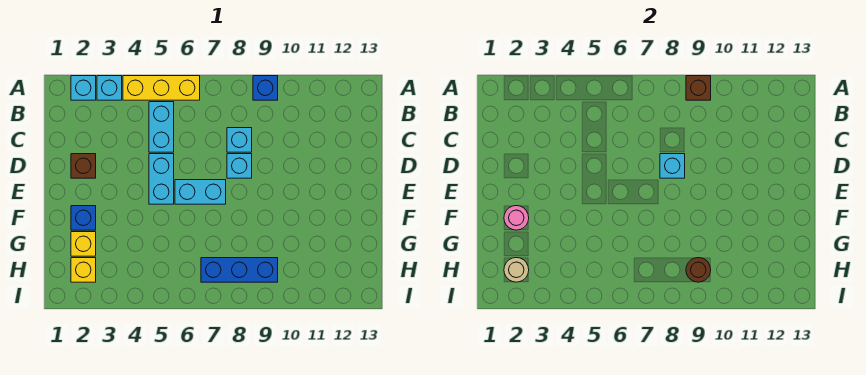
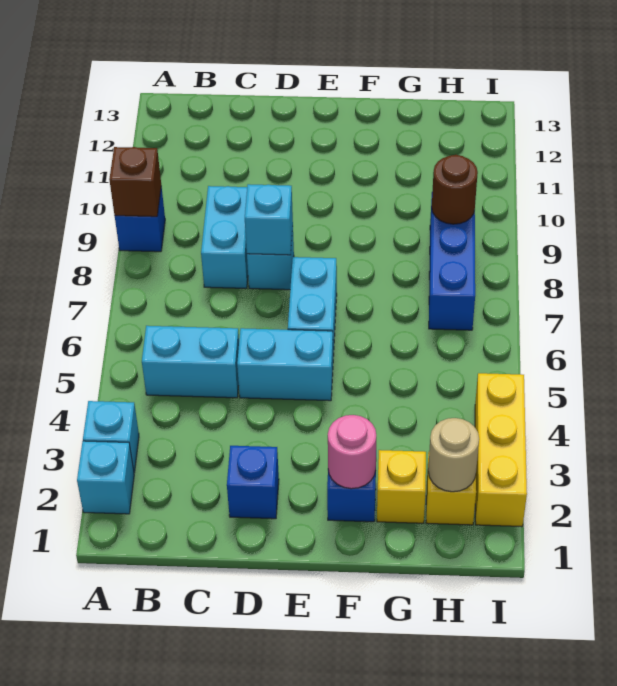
yellow brick A4:A6 level 1 -> yellow brick I2:I4 level 1
cyan brick C8 level 1 -> cyan brick C8:C9 level 1
brown brick D2 level 1 -> blue brick D2 level 1

